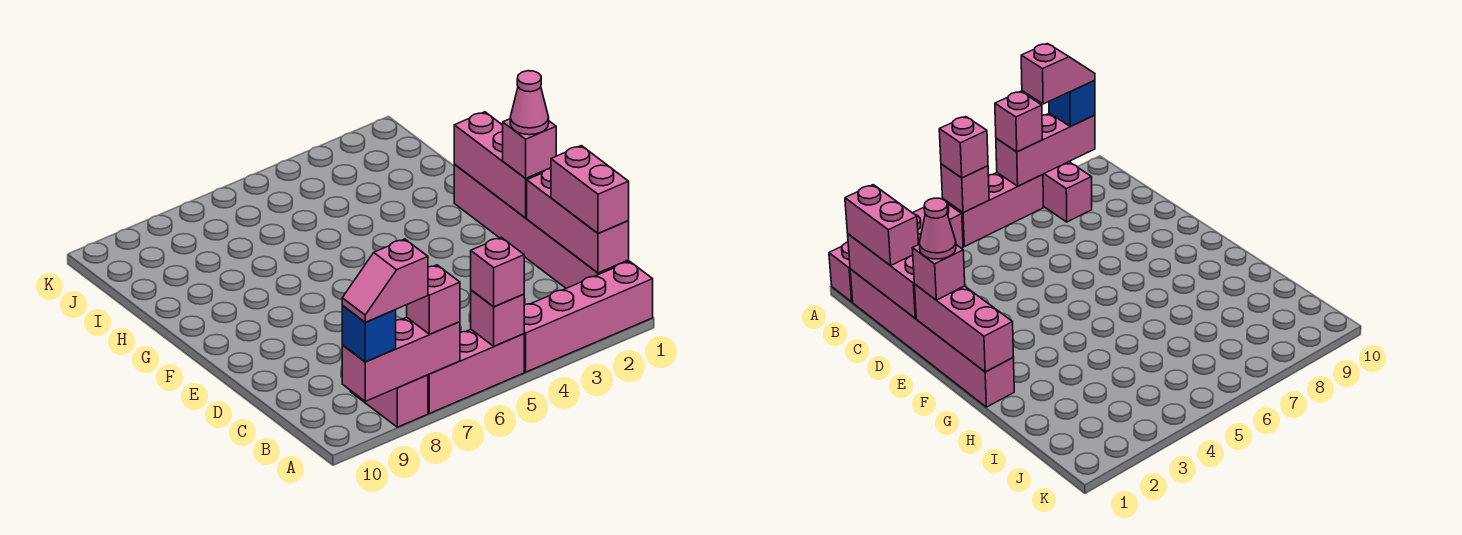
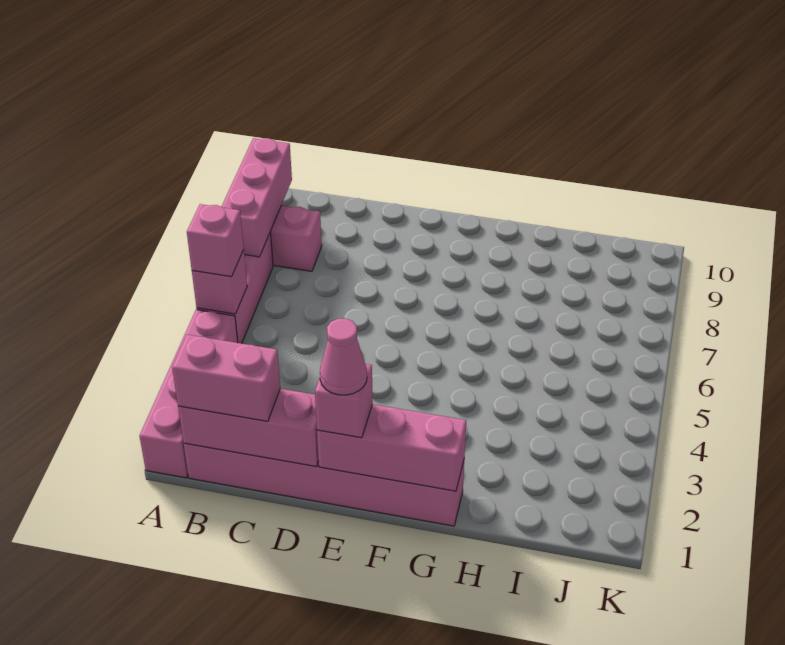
pink brick A7 level 3 -> none
pink slope A8:A9 level 4 top 8 -> none
blue brick A9 level 3 -> none

